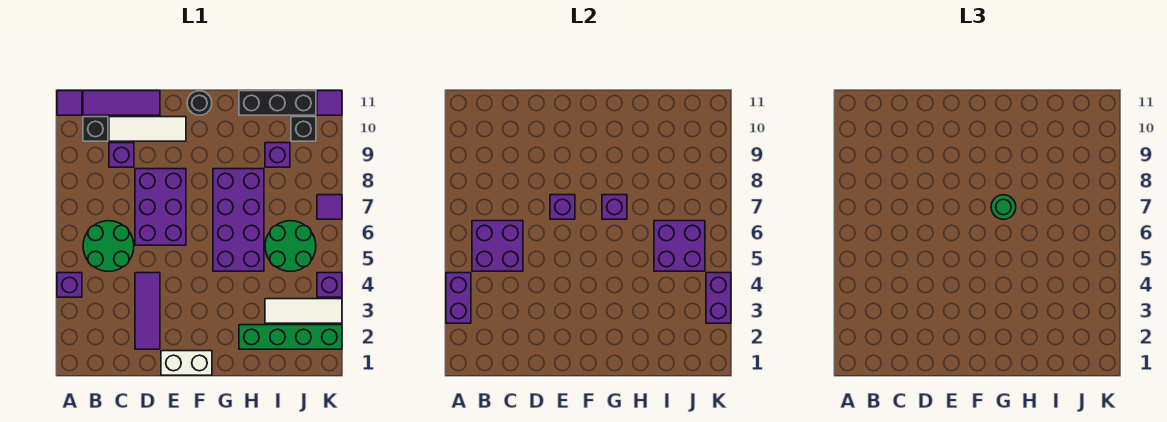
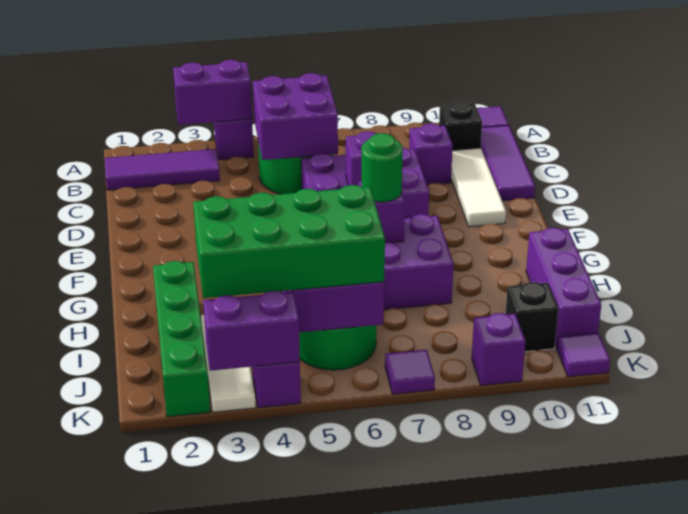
purple tile D2:D4 level 1 -> purple tile B1:B3 level 1
white brick E1:F1 level 1 -> none
black round brick F11 level 1 -> none
black brick H11:J11 level 1 -> purple brick H11:J11 level 1
none -> green brick I3:J6 level 3
purple brick I9 level 1 -> purple brick K9 level 1

